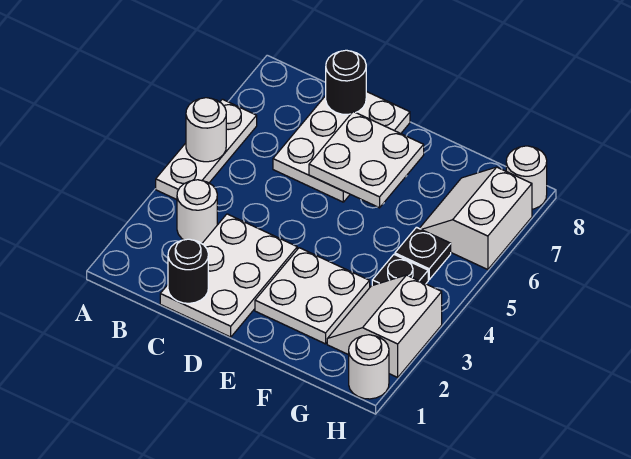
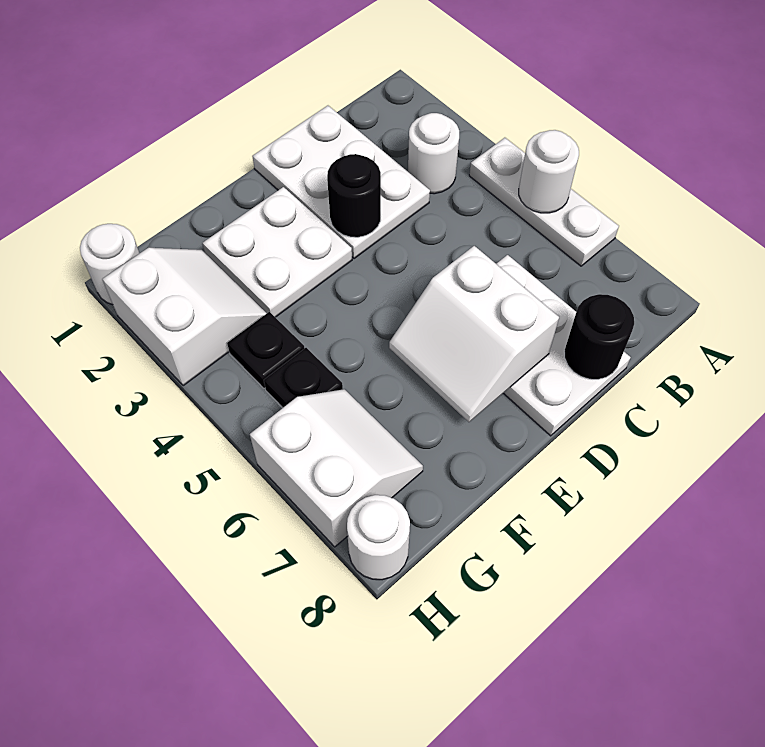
black round brick C1 level 2 -> black round brick D3 level 2
white plate D6:E7 level 2 -> white slope D6:E7 level 2 top D

